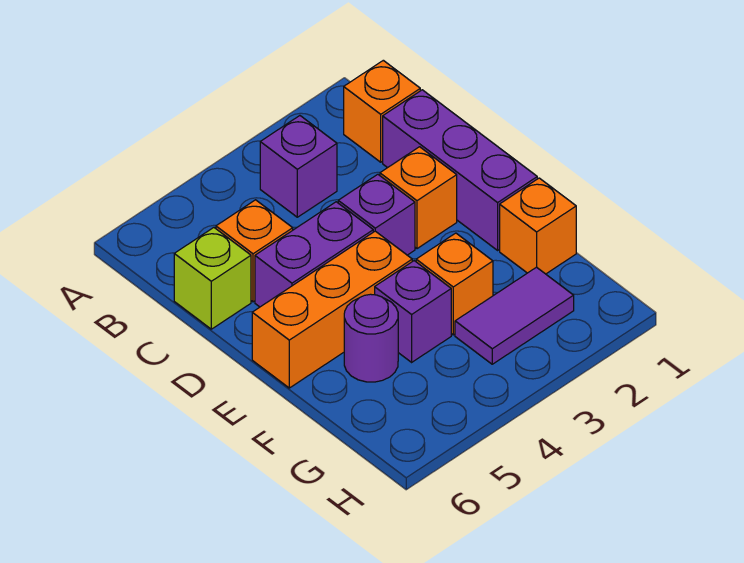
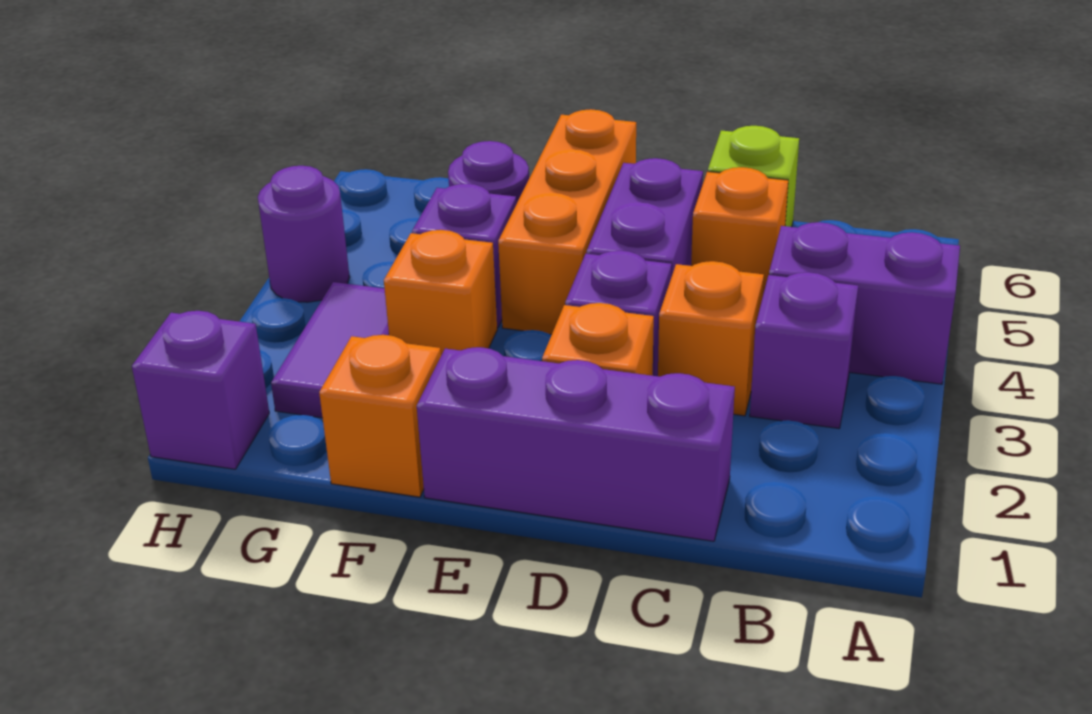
none -> purple brick A4:B4 level 1
orange brick B1 level 1 -> orange brick C3 level 1
none -> purple brick H1 level 1
none -> purple round brick H4 level 1

